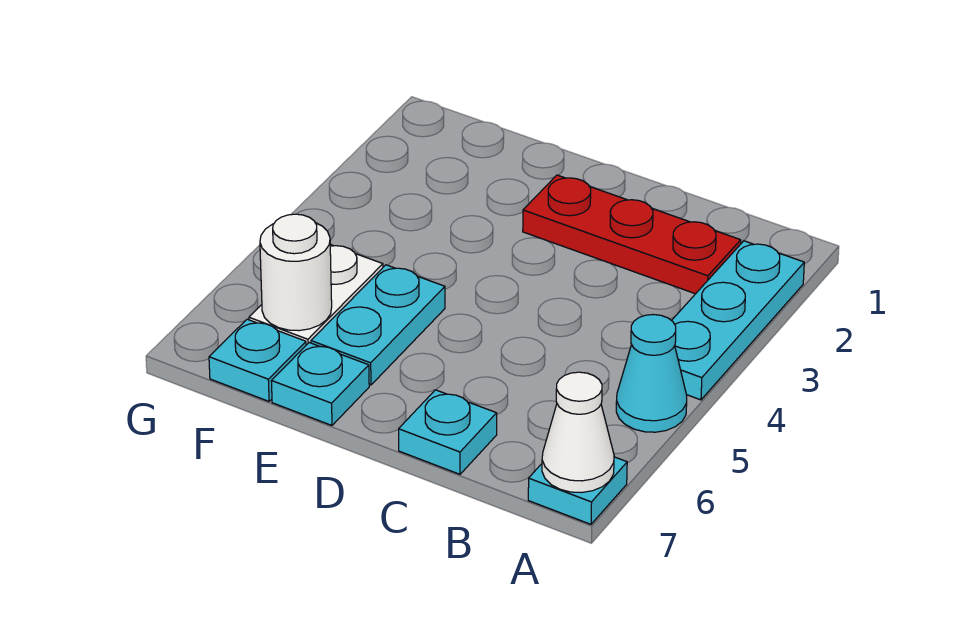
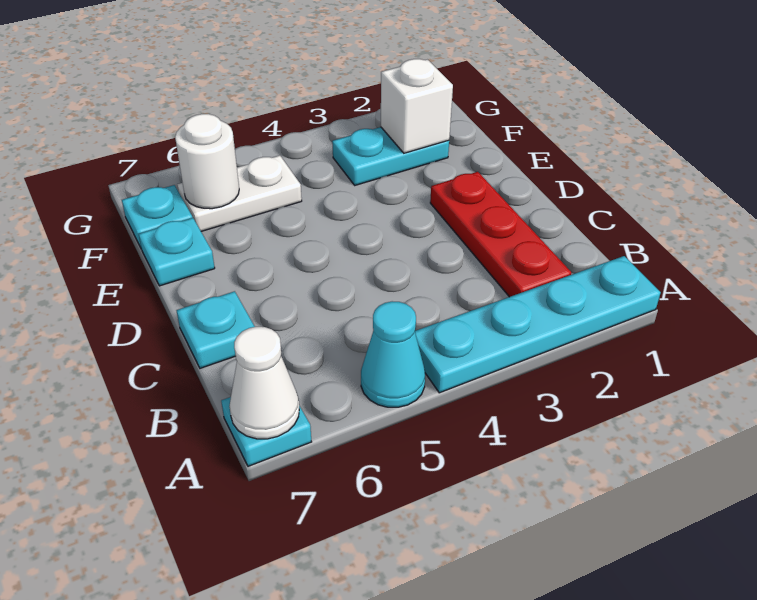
cyan plate A2:A4 level 1 -> cyan plate A1:A4 level 1
cyan plate E5:E6 level 1 -> cyan plate F2:F3 level 1
none -> white brick F2 level 2

